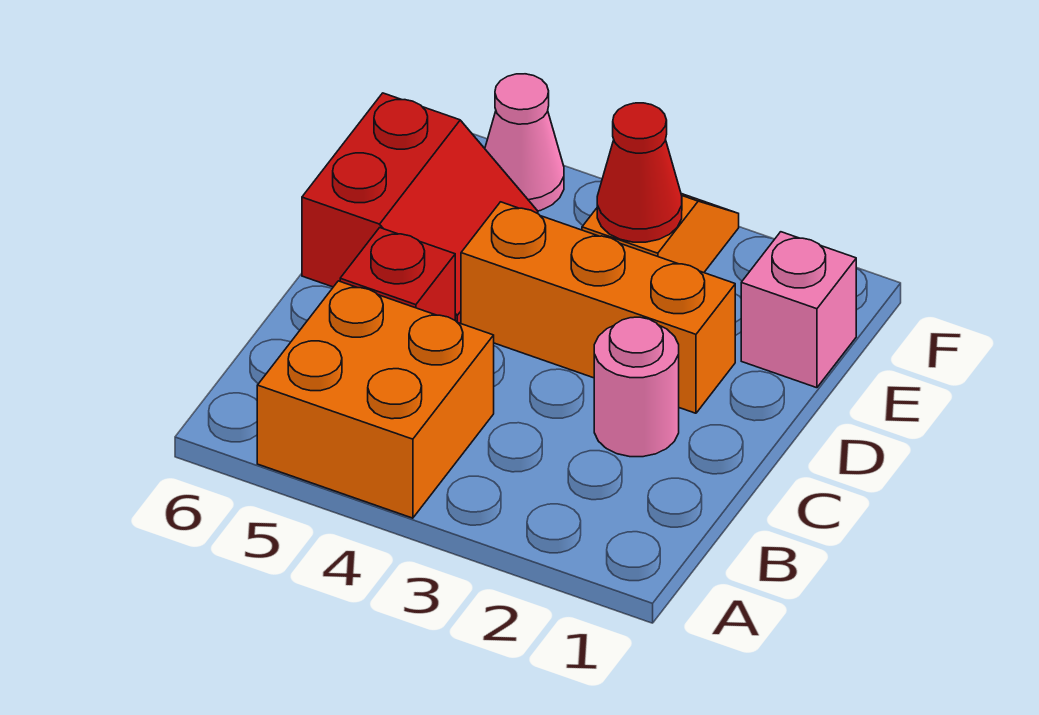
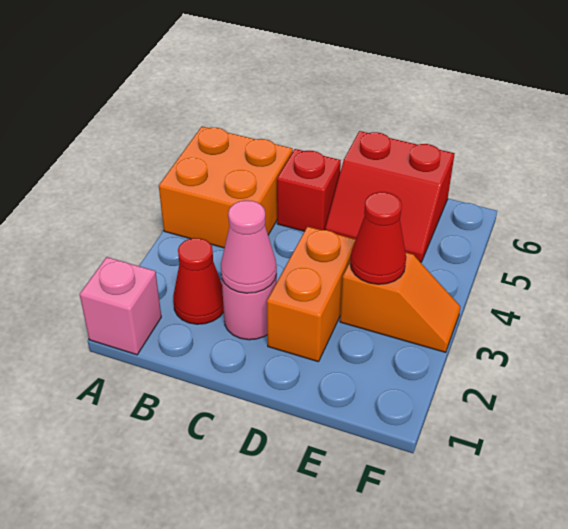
none -> red cone B2 level 1
orange brick D2:D4 level 1 -> orange brick D2:D3 level 1
pink brick E1 level 1 -> pink brick A1 level 1
pink cone F5 level 1 -> pink cone C2 level 2

